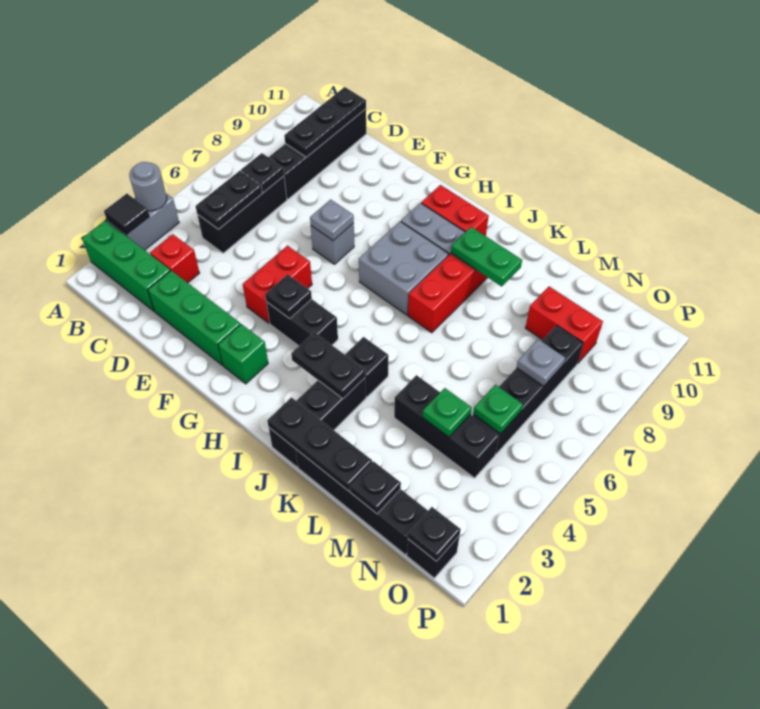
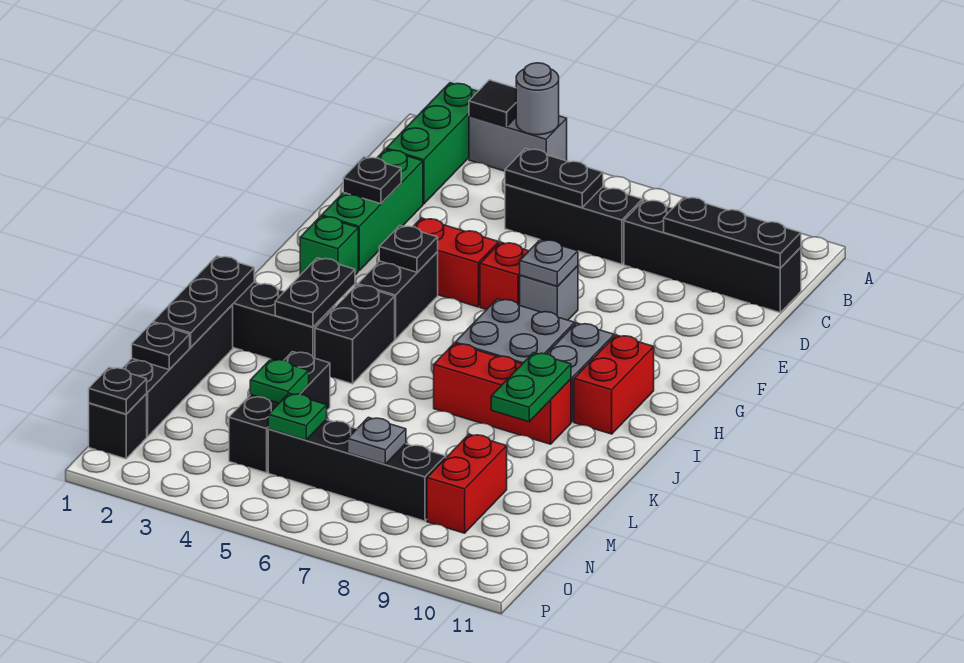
red brick C3 level 1 -> red brick F6 level 1
black plate C7 level 2 -> black plate E2 level 2
black brick J4 level 1 -> black brick I4:J4 level 1

